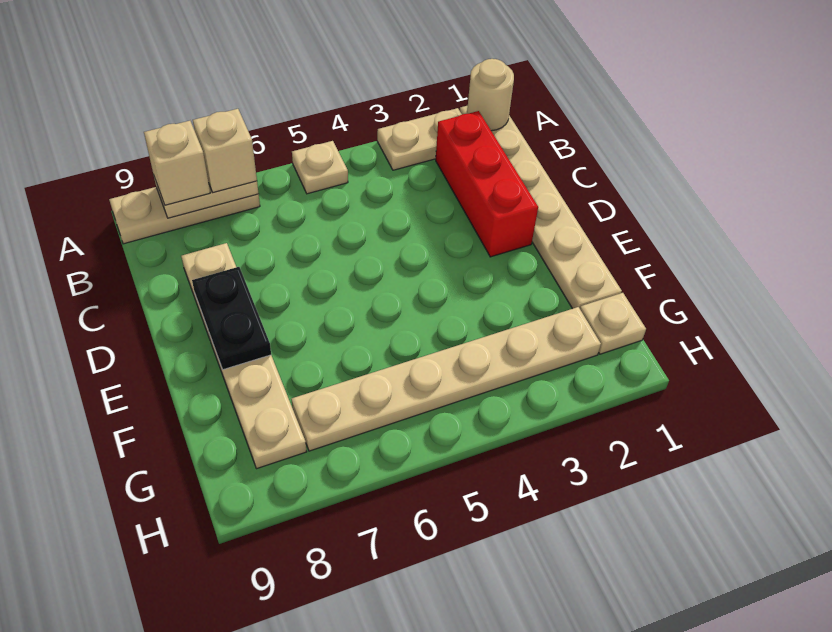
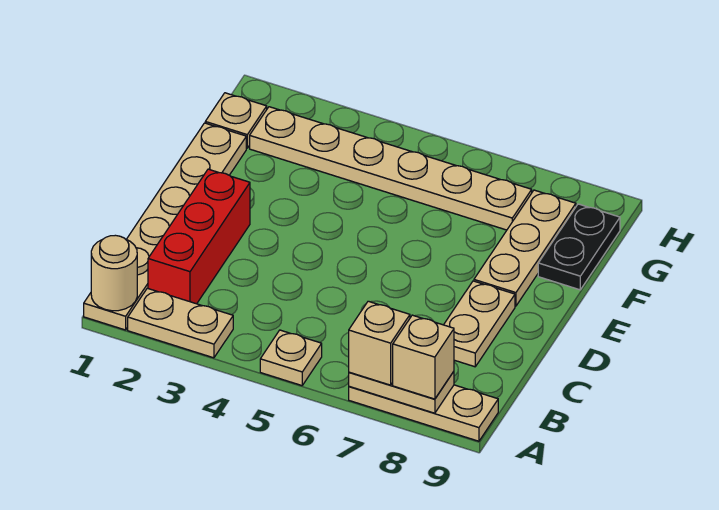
black plate D8:E8 level 2 -> black plate F9:G9 level 1

